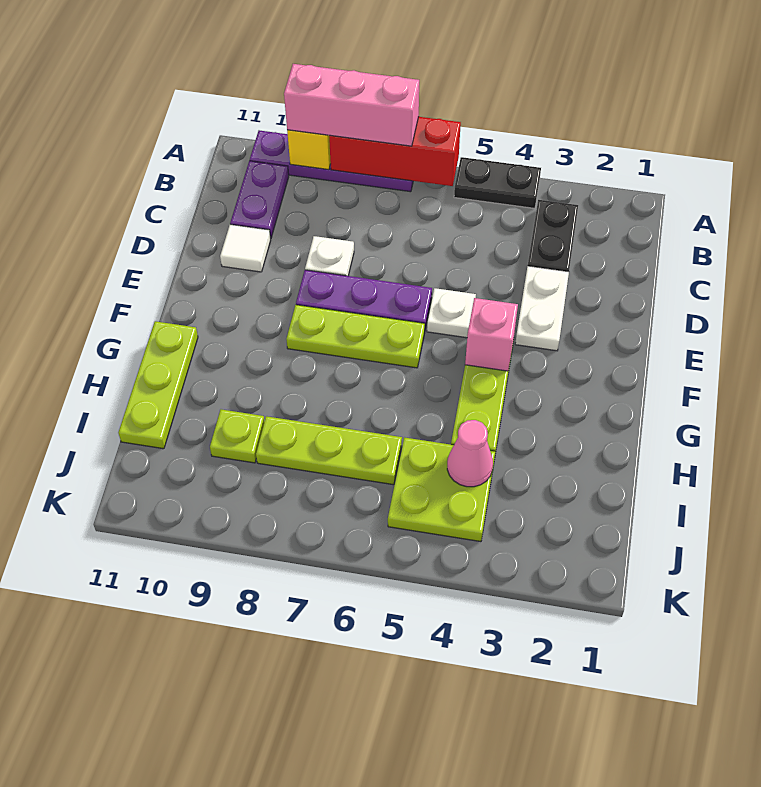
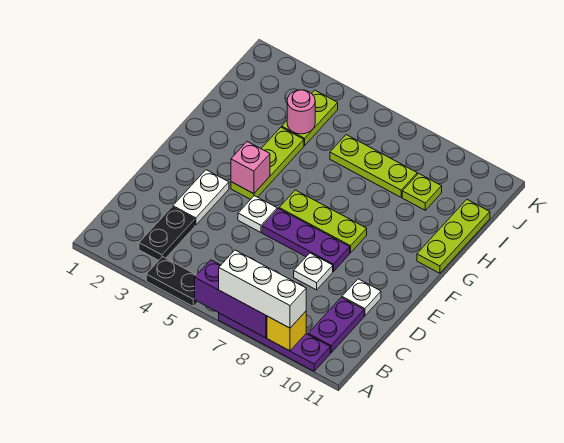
red brick A6:A8 level 2 -> purple brick A6:A8 level 2
pink brick A7:A9 level 3 -> white brick A7:A9 level 3
white tile D10 level 1 -> white plate D10 level 1
lime plate I4:J5 level 1 -> lime plate I4:J4 level 1
pink cone I4 level 2 -> pink round brick I4 level 2

